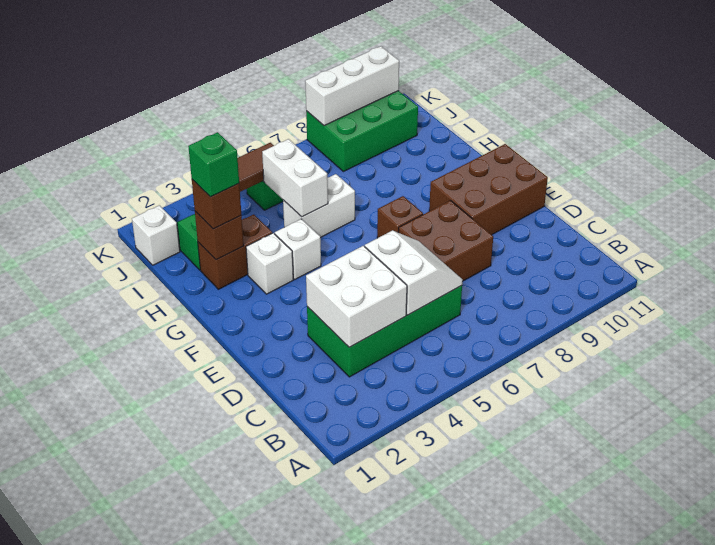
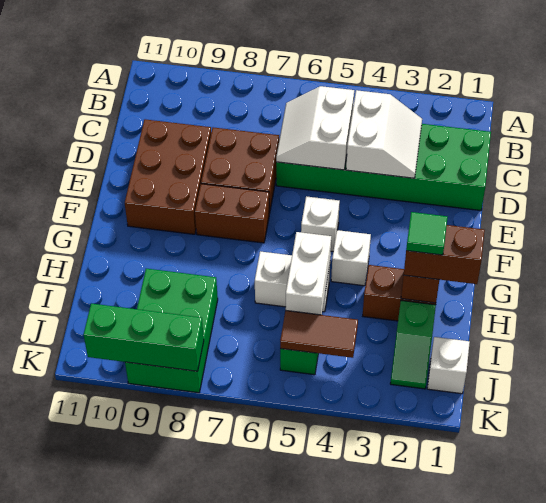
green brick C3:D6 level 1 -> green brick C1:D6 level 1
white brick C3:D4 level 2 -> white slope C3:D4 level 2 top 4
brown brick E9:F11 level 1 -> brown brick D9:F10 level 1
brown brick F7 level 1 -> brown brick F7:F8 level 1
white brick G3 level 1 -> white brick F5 level 1
brown brick H2 level 3 -> brown brick H1:H2 level 3
green brick H2 level 4 -> green tile H2 level 4
green brick J8:K10 level 1 -> green brick I8:K9 level 1
white brick K8:K10 level 2 -> green brick K8:K10 level 2

